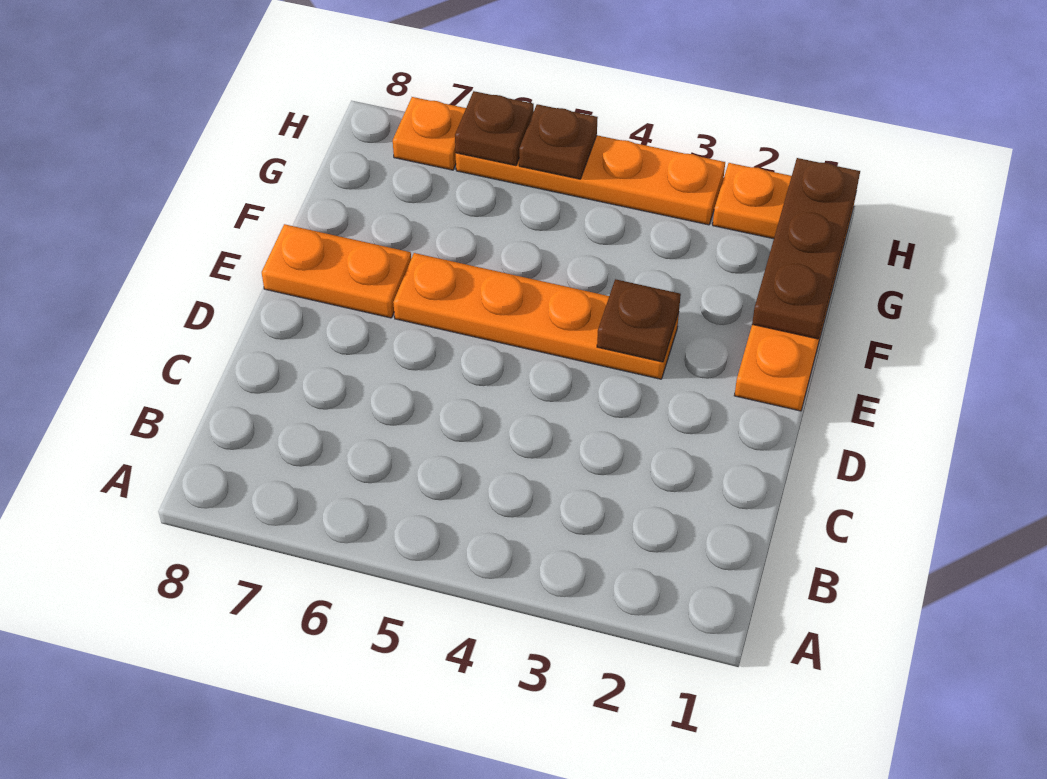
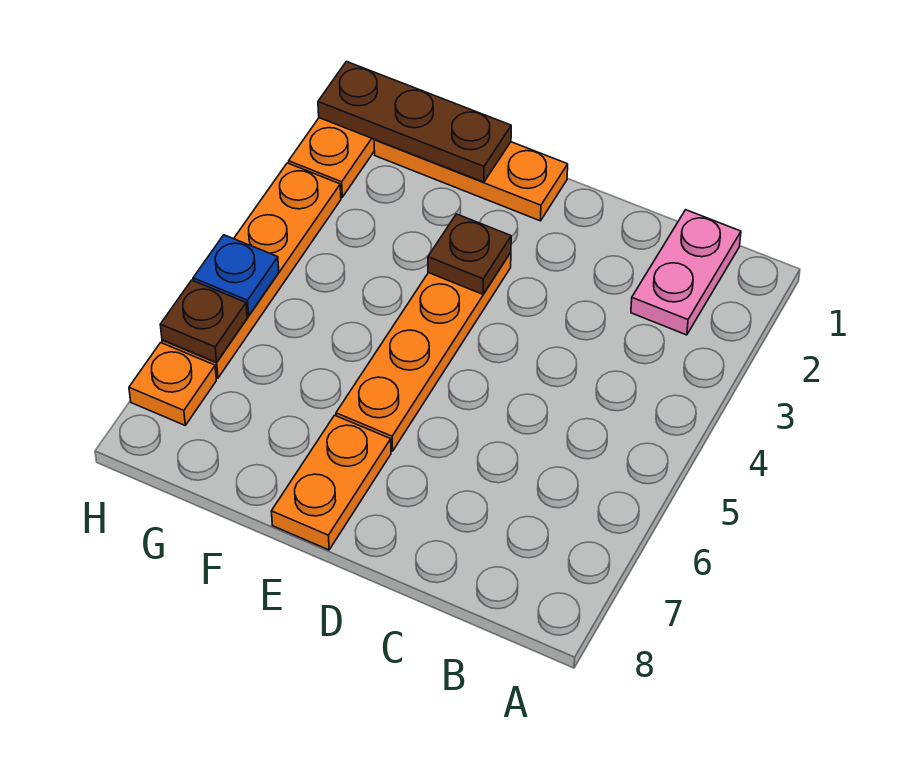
none -> pink plate B1:B2 level 1
brown plate H5 level 2 -> blue plate H5 level 2

